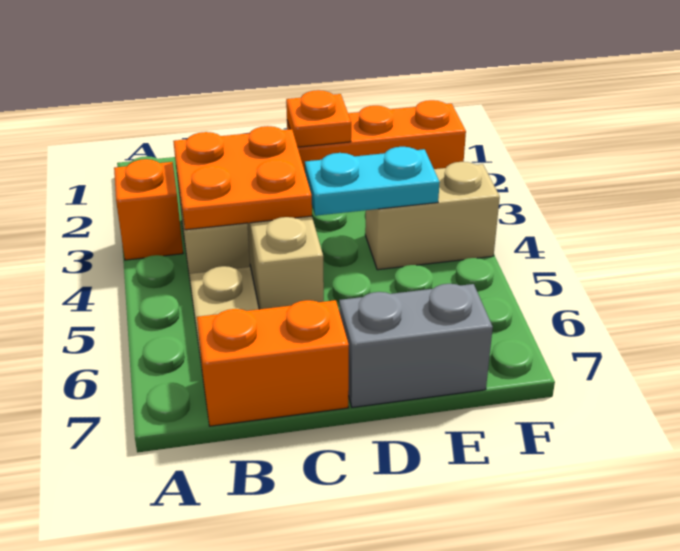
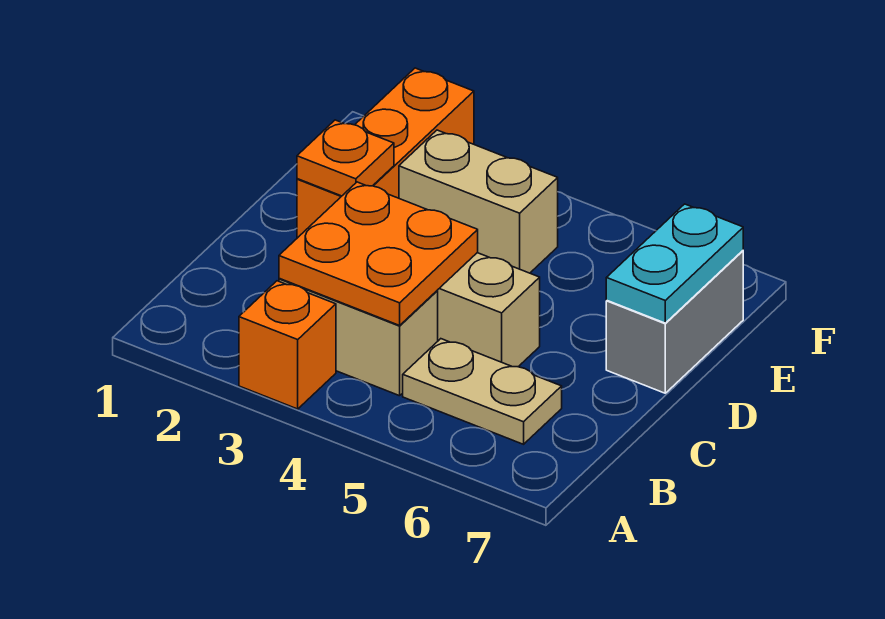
orange brick B7:C7 level 1 -> none
cyan plate D4:E4 level 2 -> cyan plate D7:E7 level 2
tan brick E4:F4 level 1 -> tan brick E3:E4 level 1

